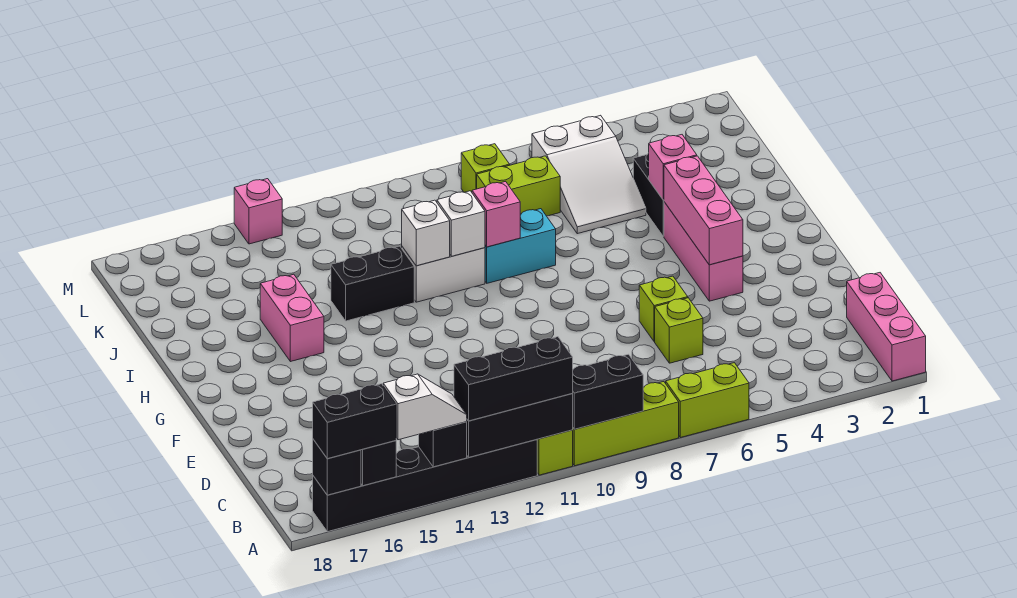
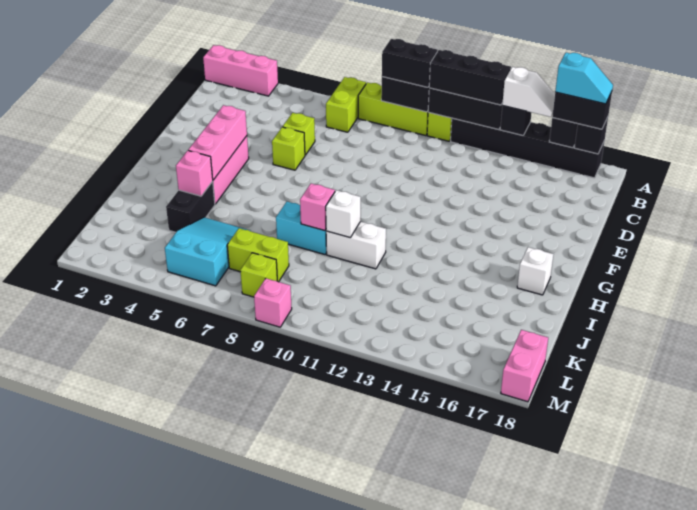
pink brick A1:C1 level 1 -> pink brick A1:A3 level 1
lime brick A6:A7 level 1 -> lime brick A7:B7 level 1
white slope A14:A15 level 3 top 15 -> white slope A14:A15 level 3 top 14
none -> cyan slope A16:A17 level 4 top 16
pink brick H15:I15 level 1 -> pink brick L18:M18 level 1
white brick I11 level 2 -> white brick H17 level 1
black brick I12:I13 level 1 -> black brick A9:A10 level 3
white slope J5:L6 level 1 top L -> cyan slope J5:L6 level 1 top L
pink brick M14 level 1 -> pink brick M9 level 1

